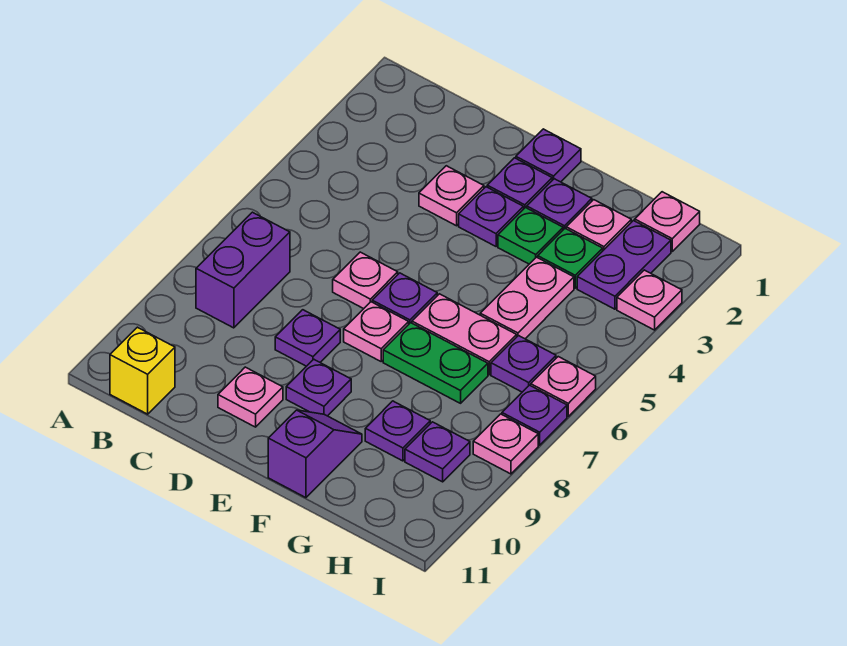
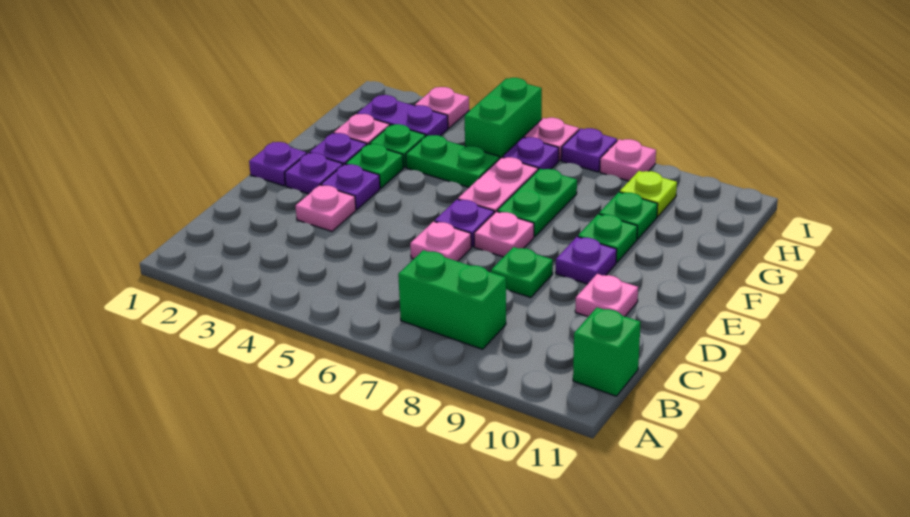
purple brick B7:B8 level 1 -> green brick B7:B8 level 1
yellow brick B11 level 1 -> green brick B11 level 1
purple plate D8 level 1 -> green plate D8 level 1
none -> green plate F9 level 1
purple slope F10:F11 level 1 top 11 -> none
pink plate G4:G5 level 1 -> green plate G4:G5 level 1
purple plate G9 level 1 -> green plate G9 level 1
pink plate H1 level 1 -> none
none -> green brick H5:I5 level 1
purple plate H9 level 1 -> lime plate H9 level 1

